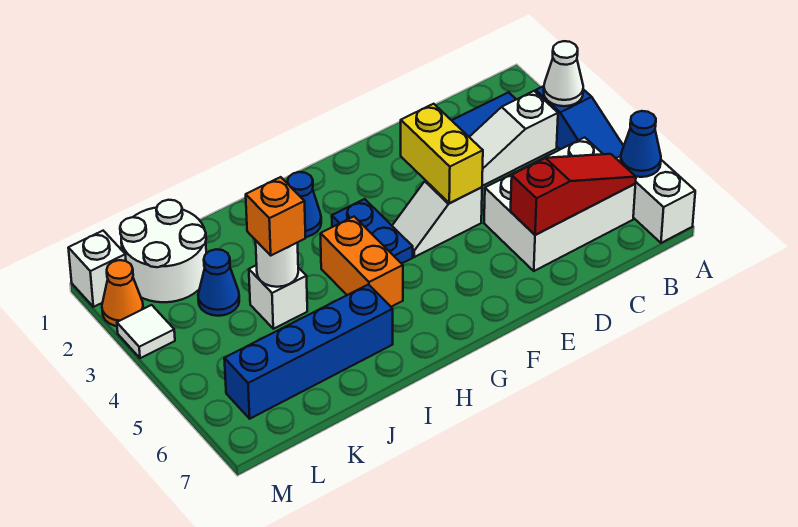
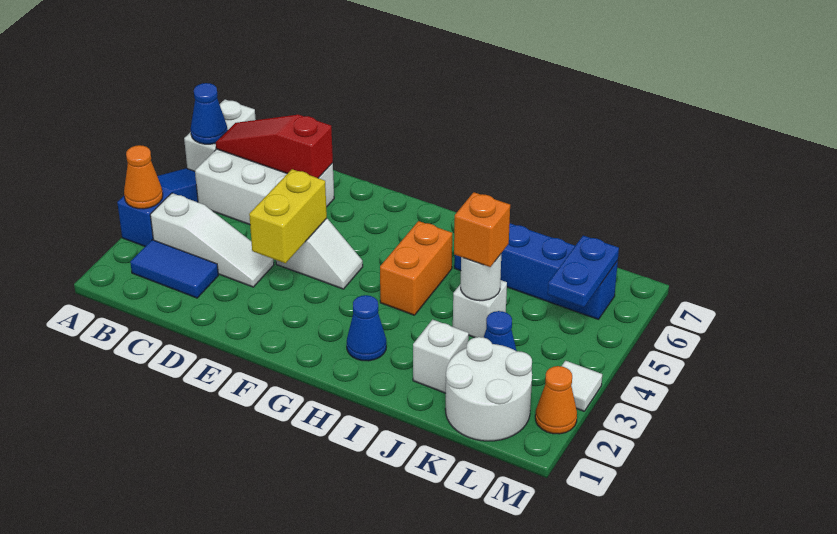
white cone A3 level 2 -> orange cone A3 level 2
blue plate G3:G4 level 1 -> blue plate L5:L6 level 2
white brick M1 level 1 -> white brick J2 level 1

